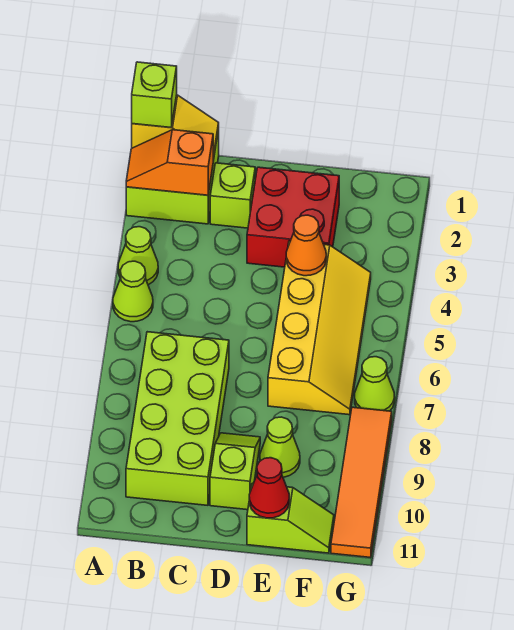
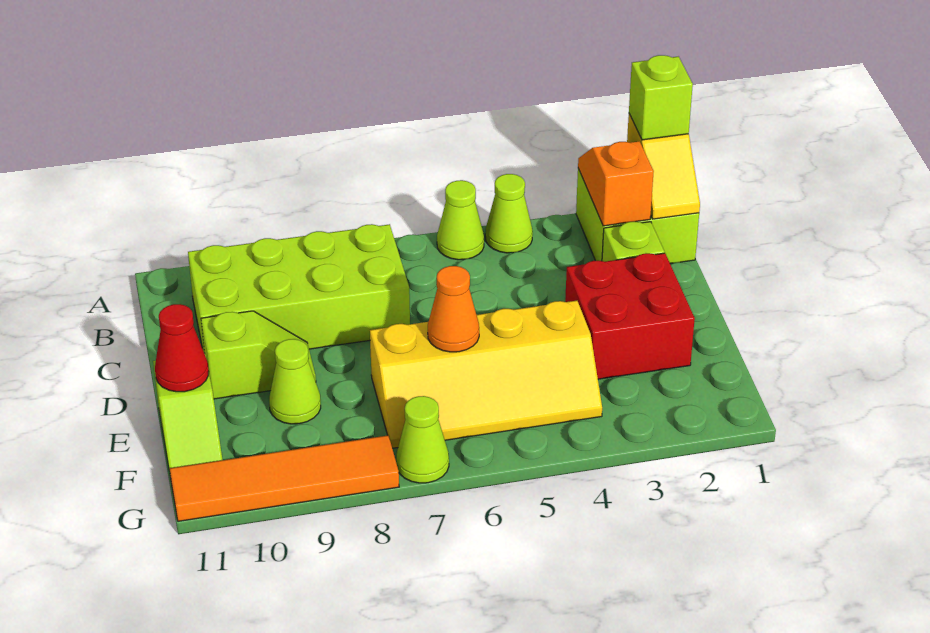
orange cone E4 level 2 -> orange cone E6 level 2

